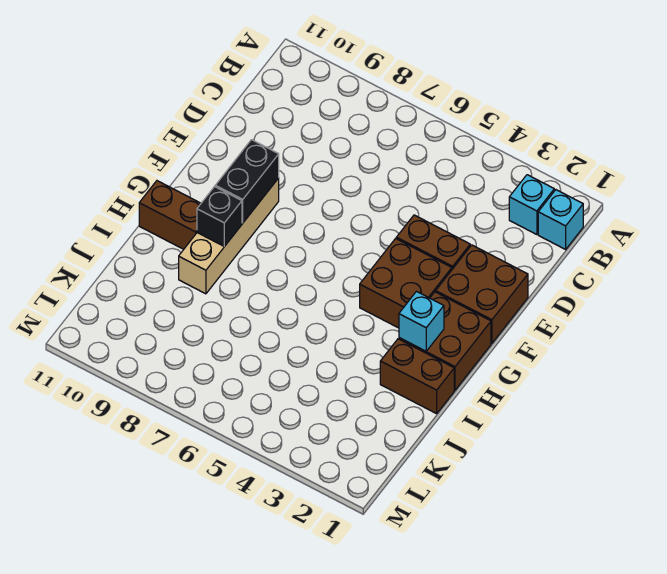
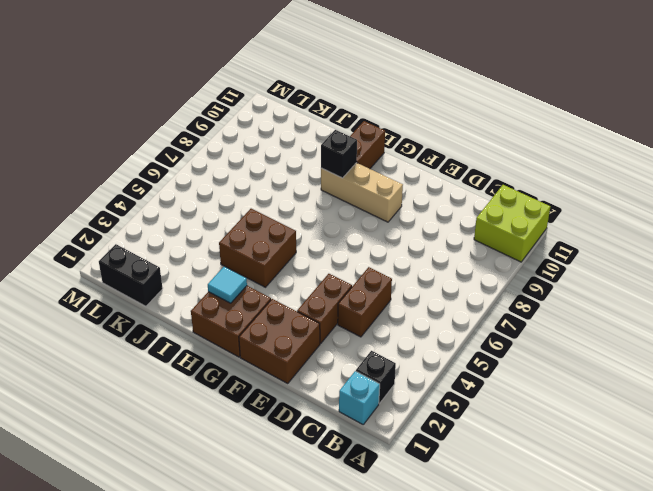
none -> lime brick A10:B11 level 1
cyan brick B2 level 1 -> black brick B2 level 1
brown brick F3:G4 level 1 -> brown brick H4:I5 level 1
tan brick F9:I9 level 1 -> tan brick F9:H9 level 1
black brick F9:G9 level 2 -> black brick K1:L1 level 1
cyan brick H2 level 2 -> cyan tile H2 level 2
brown brick I1:I2 level 1 -> brown brick D4:D5 level 1

